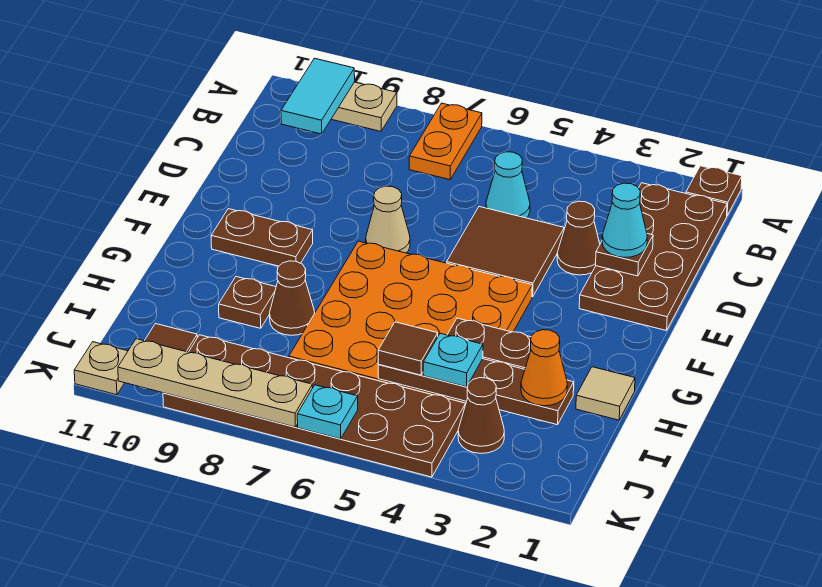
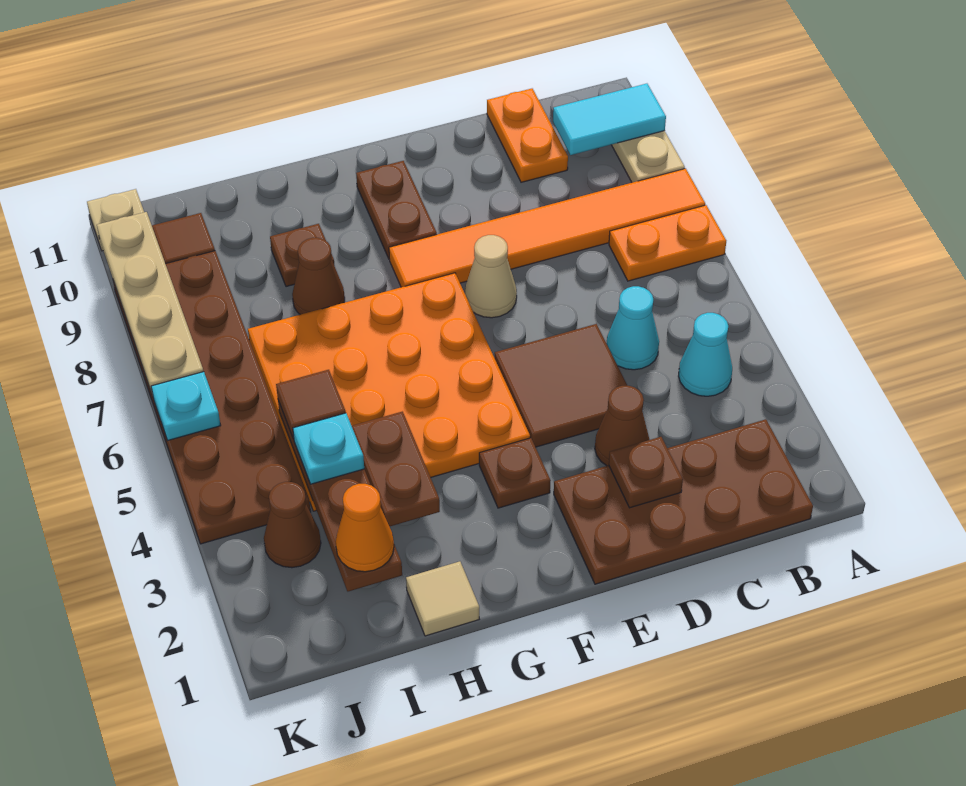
brown plate A1 level 1 -> brown plate F3 level 1
none -> orange tile A8:F8 level 1
none -> orange plate C10:C11 level 1
cyan cone D2 level 3 -> cyan cone B4 level 1

